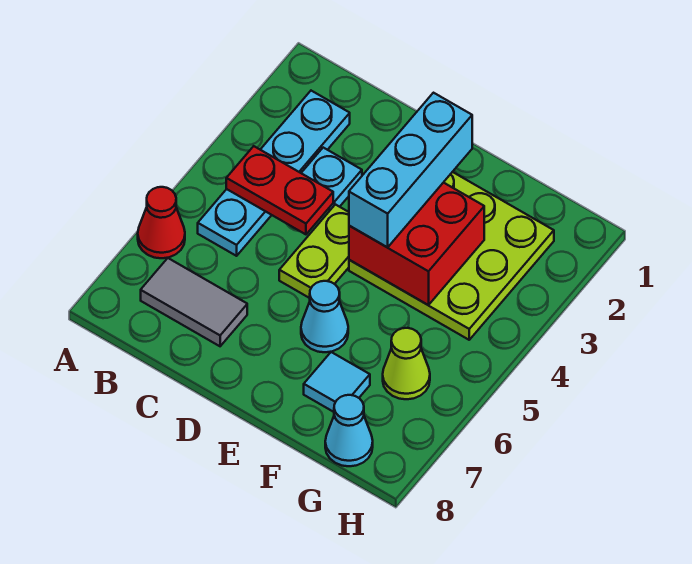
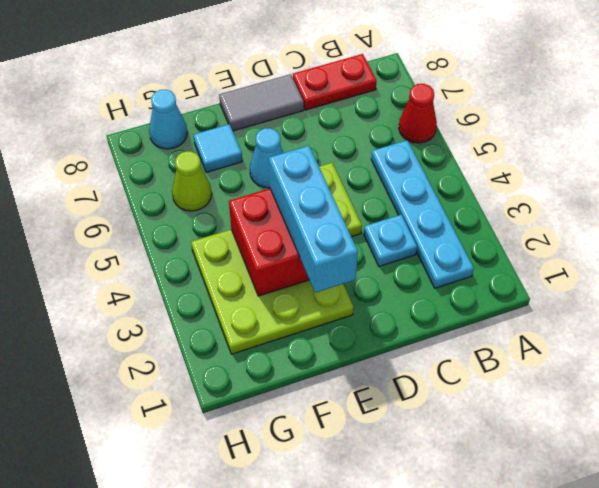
red plate B4:C4 level 2 -> red plate B8:C8 level 1
grey tile B7:C7 level 1 -> grey tile D8:E8 level 1

